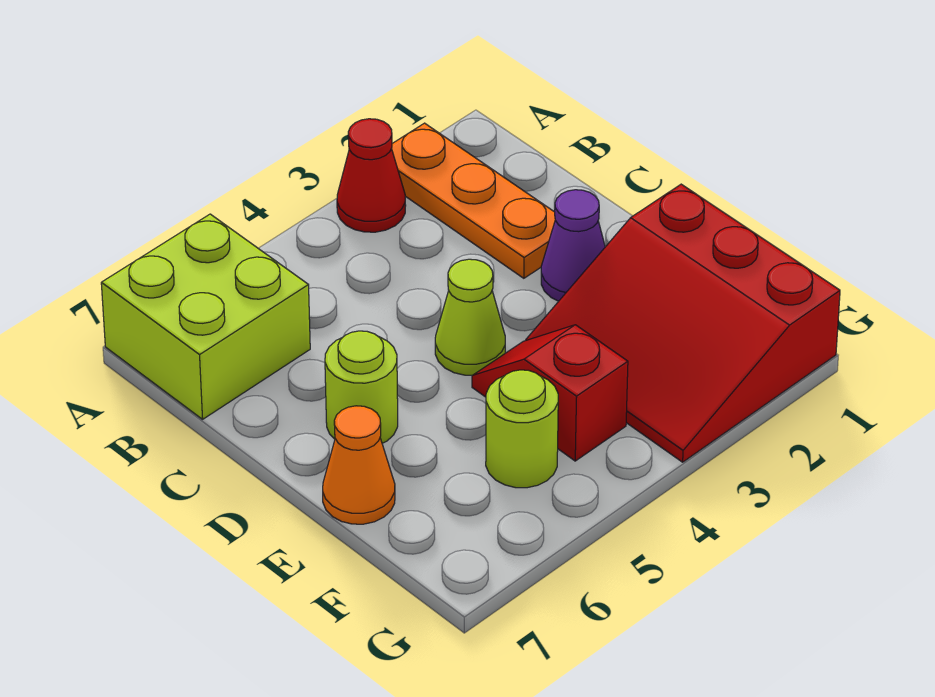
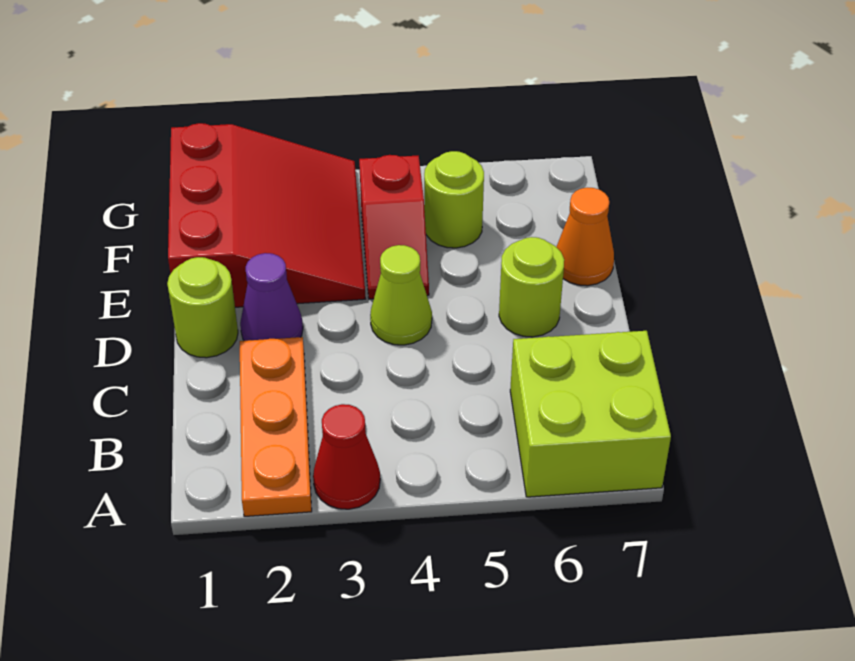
none -> lime round brick D1 level 1

